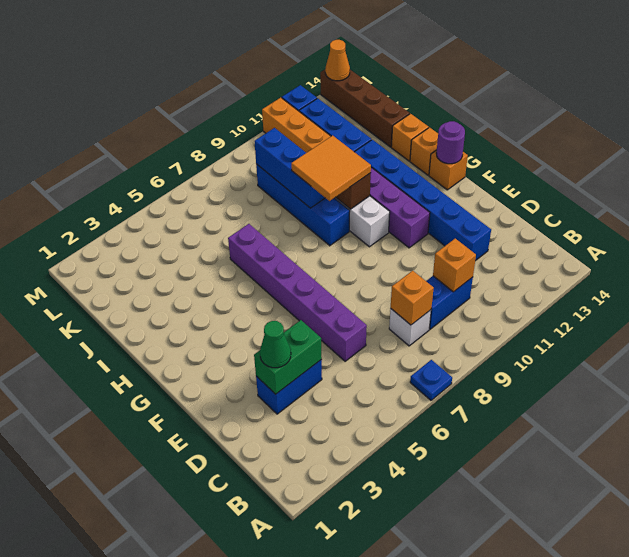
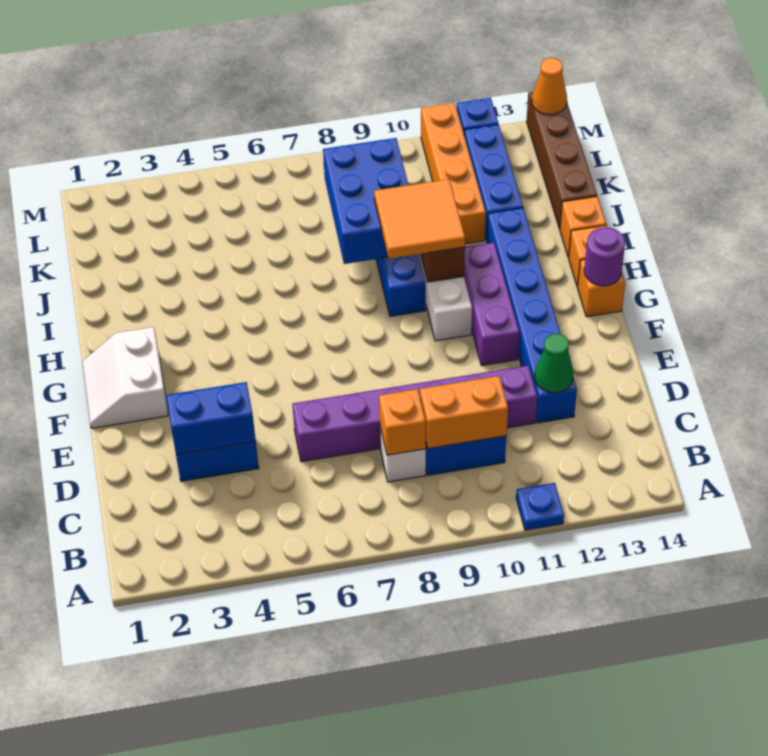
blue plate A7 level 1 -> blue plate A11 level 1
orange brick C10 level 2 -> orange brick C9:C10 level 2
green brick D3:D4 level 2 -> blue brick D3:D4 level 2
green cone D3 level 3 -> green cone D12 level 2
purple brick D6:I6 level 1 -> purple brick D6:D11 level 1
none -> white slope F1:G2 level 1 top 2
blue brick I9:K9 level 2 -> blue brick I8:K9 level 2

